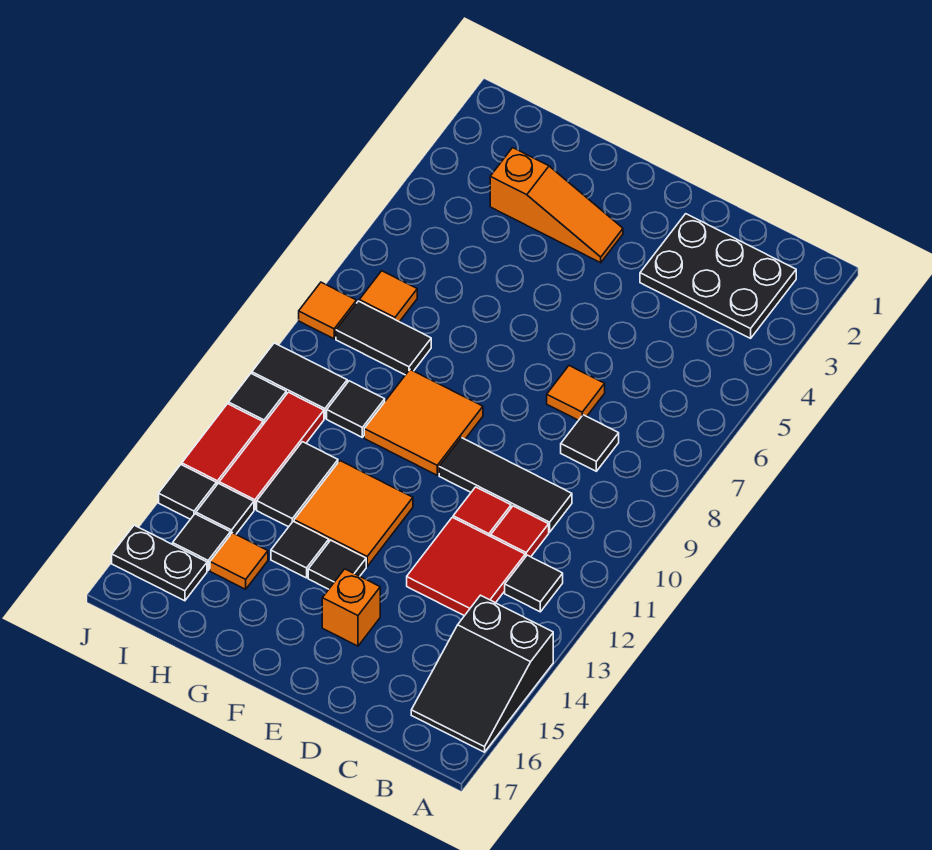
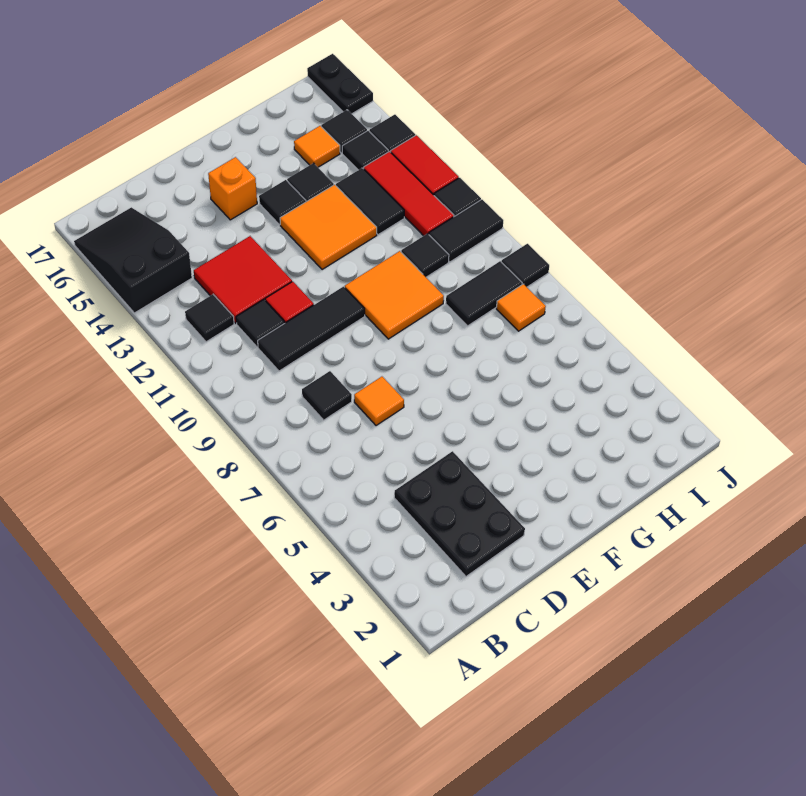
black plate B2:D3 level 1 -> black plate C2:D4 level 1
red tile C11 level 1 -> black tile C11 level 1
orange slope F3:H3 level 1 top H -> none
black plate I16:J16 level 1 -> black plate J16:J17 level 1
orange tile J8 level 1 -> black tile J8 level 1

